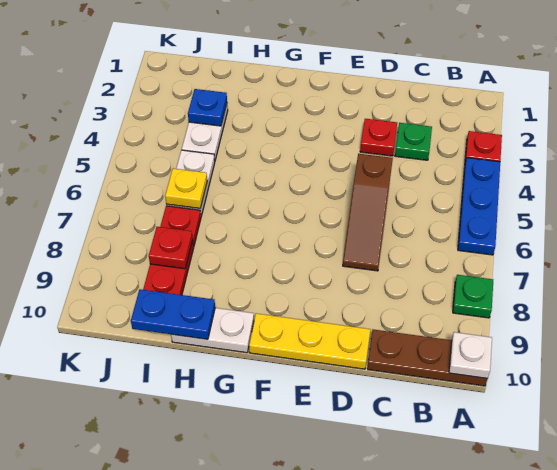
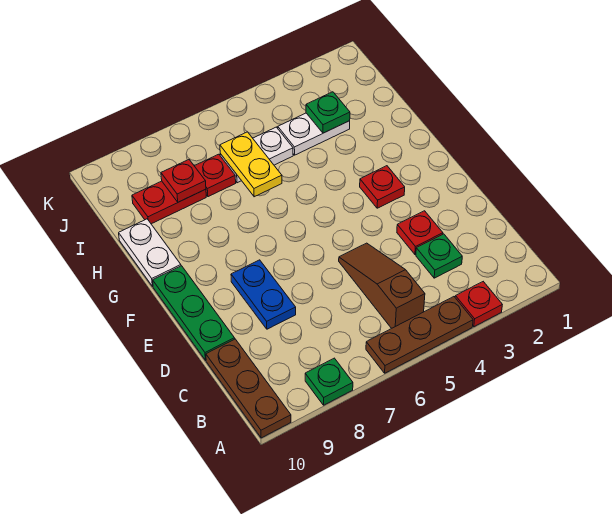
blue plate A4:A6 level 1 -> brown plate A4:A6 level 1
white plate A10 level 2 -> none
brown slope D5:D7 level 1 top 5 -> brown slope B5:D5 level 1 top B
yellow plate D10:F10 level 1 -> green plate D10:F10 level 1
none -> red plate F3 level 1
blue plate H10:I10 level 2 -> blue plate D8:E8 level 1
blue plate I3 level 2 -> green plate I3 level 2
yellow plate I6 level 2 -> yellow plate H6:I6 level 2

